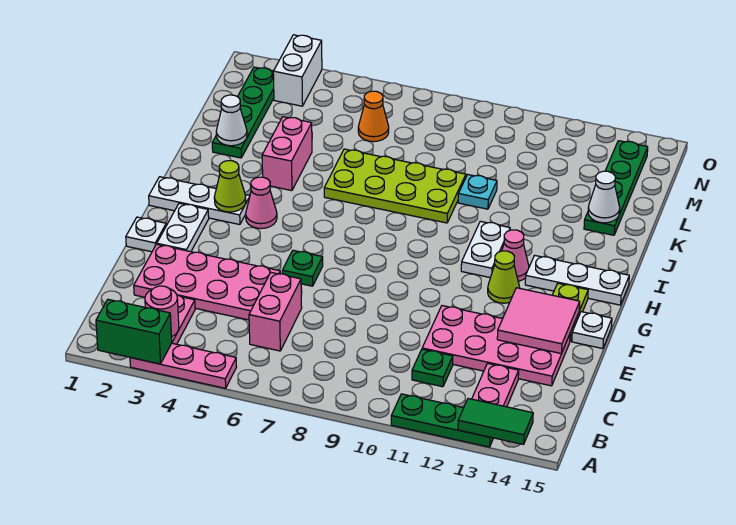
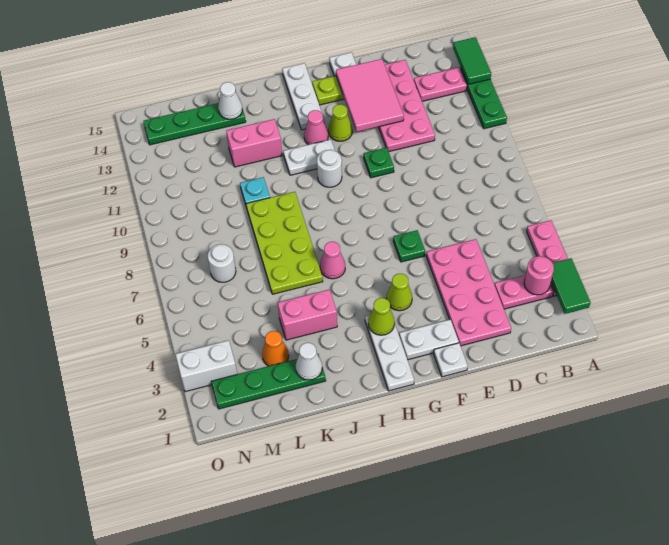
green brick A2:A3 level 2 -> green tile A2:A3 level 2
pink brick C6:D6 level 1 -> pink brick J12:K12 level 1
green plate C11 level 1 -> green plate F10 level 1
pink tile E13:F14 level 2 -> pink tile E12:F14 level 2
none -> lime cone G4 level 1
pink cone H4 level 1 -> pink cone I6 level 1
none -> white round brick H10 level 1
orange cone M6 level 1 -> orange cone L3 level 1
none -> white round brick M7 level 1

